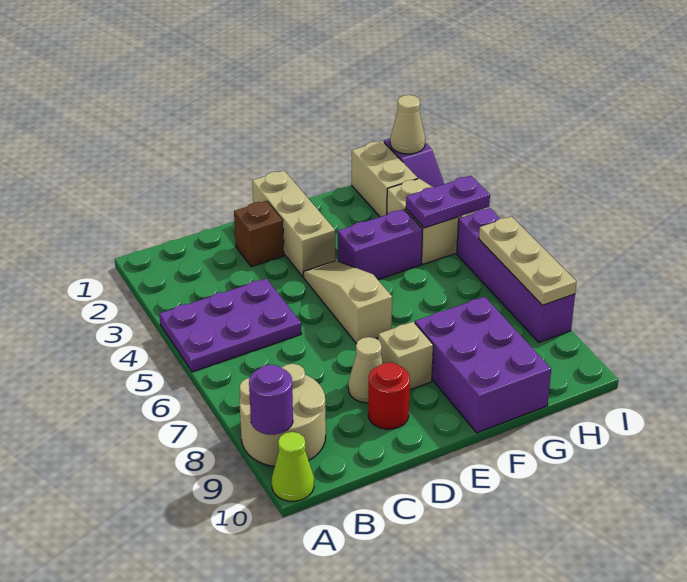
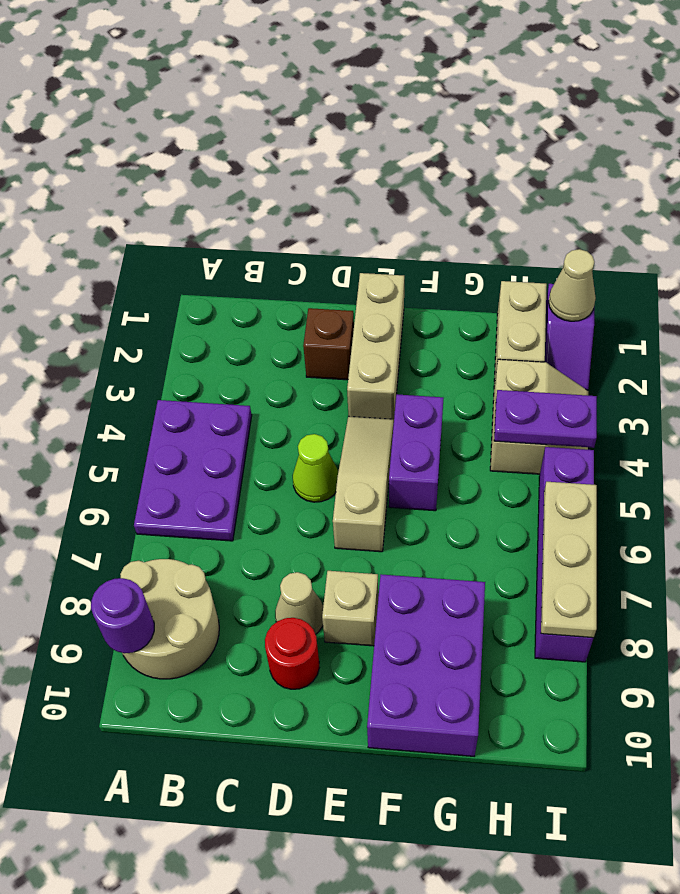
purple plate A4:C5 level 1 -> purple plate A4:B6 level 1
lime cone A10 level 1 -> lime cone D5 level 1
purple brick F4:G4 level 1 -> purple brick F4:F5 level 1

